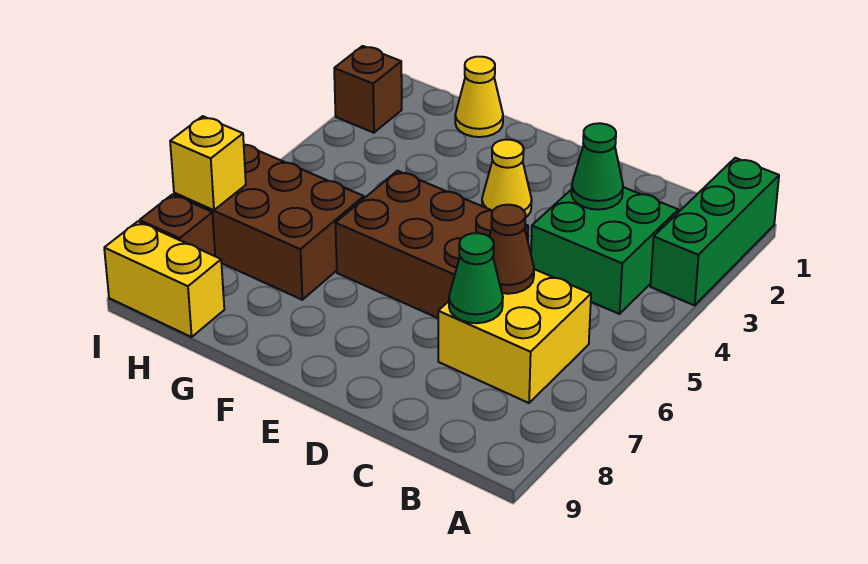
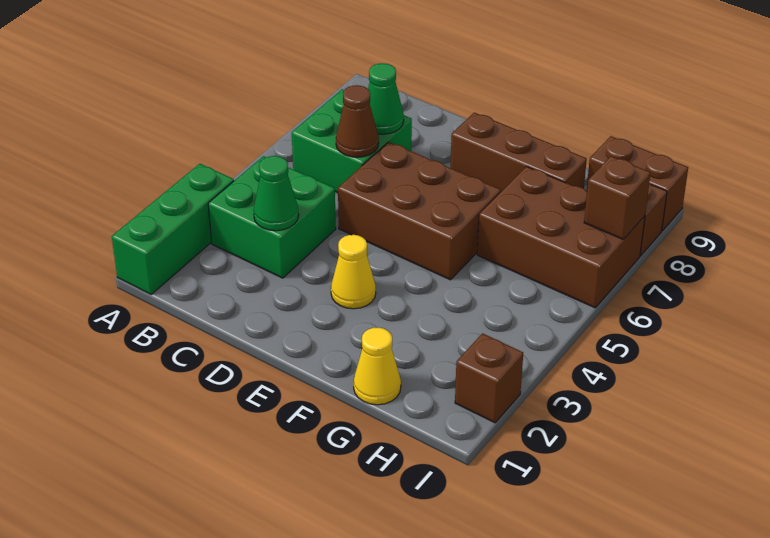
yellow brick B6:C7 level 1 -> green brick B6:C7 level 1
none -> brown brick E8:G8 level 1
yellow brick H9:I9 level 1 -> brown brick H9:I9 level 1
yellow brick I7 level 2 -> brown brick I7 level 2

